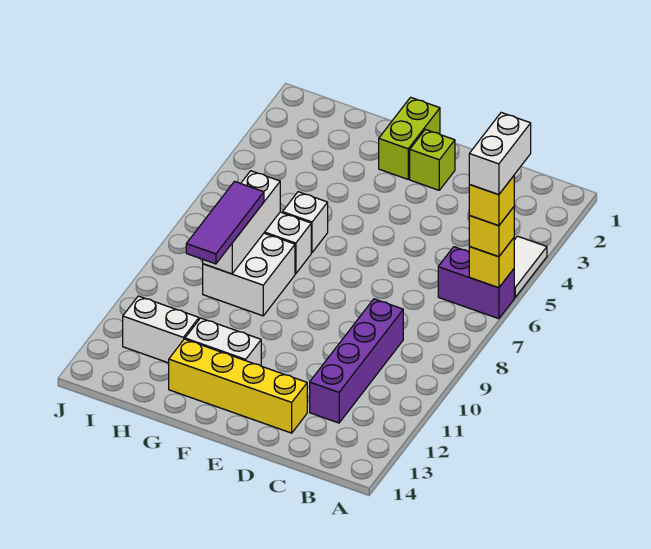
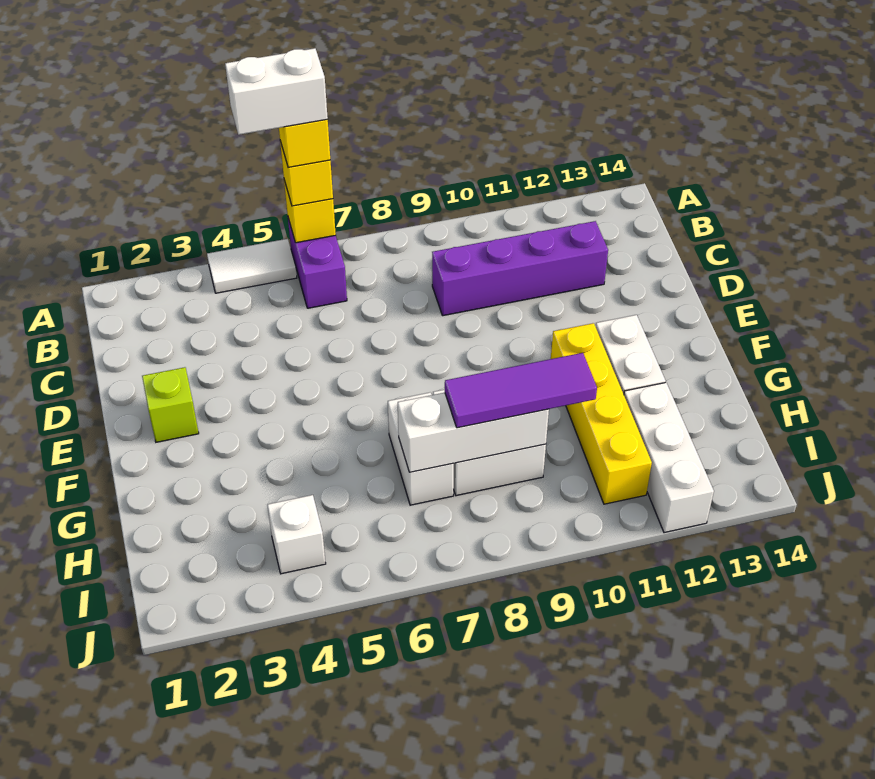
yellow brick D13:G13 level 1 -> yellow brick F11:I11 level 1
lime brick F1:F2 level 1 -> none
white brick G6 level 1 -> white brick I4 level 1
white brick H12:I12 level 1 -> white brick H12:J12 level 1

